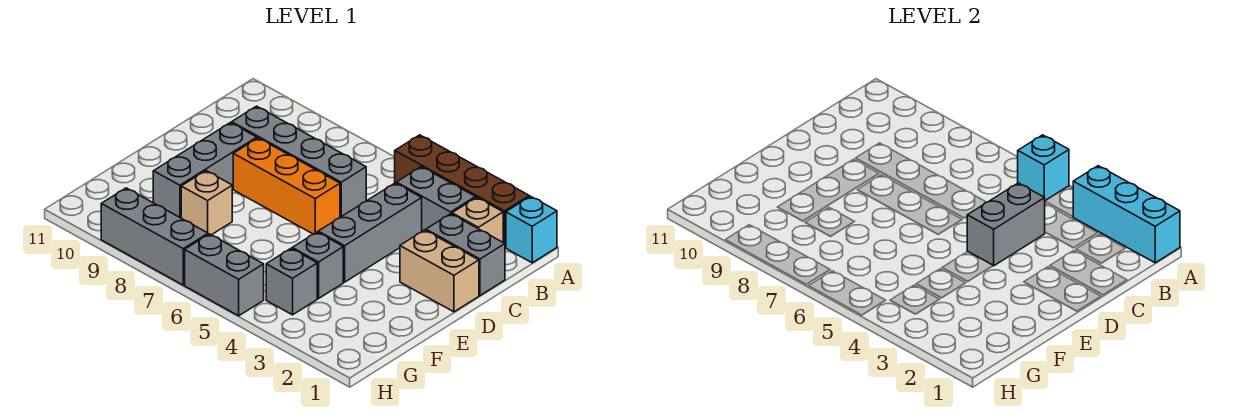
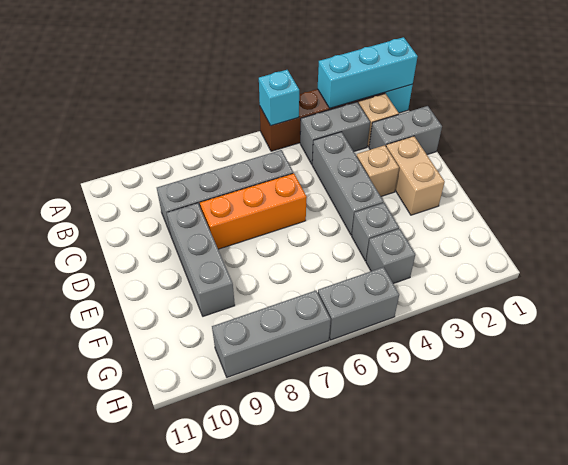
grey brick C4:D4 level 2 -> none
tan brick D1:D2 level 1 -> tan brick D2:E2 level 1
tan brick F8 level 1 -> tan brick D3 level 1

